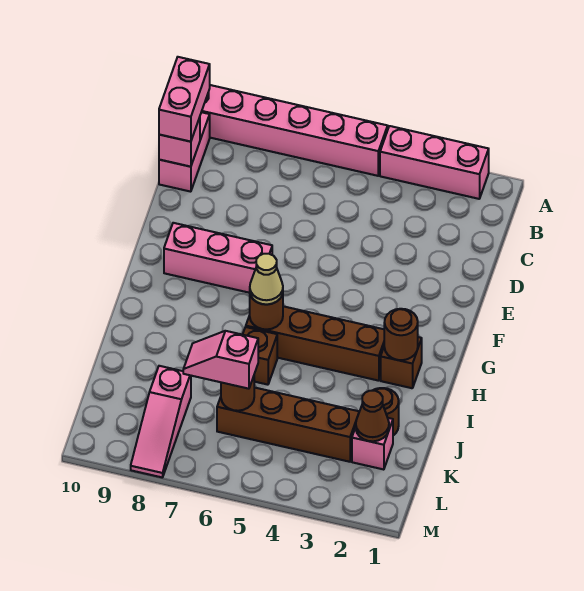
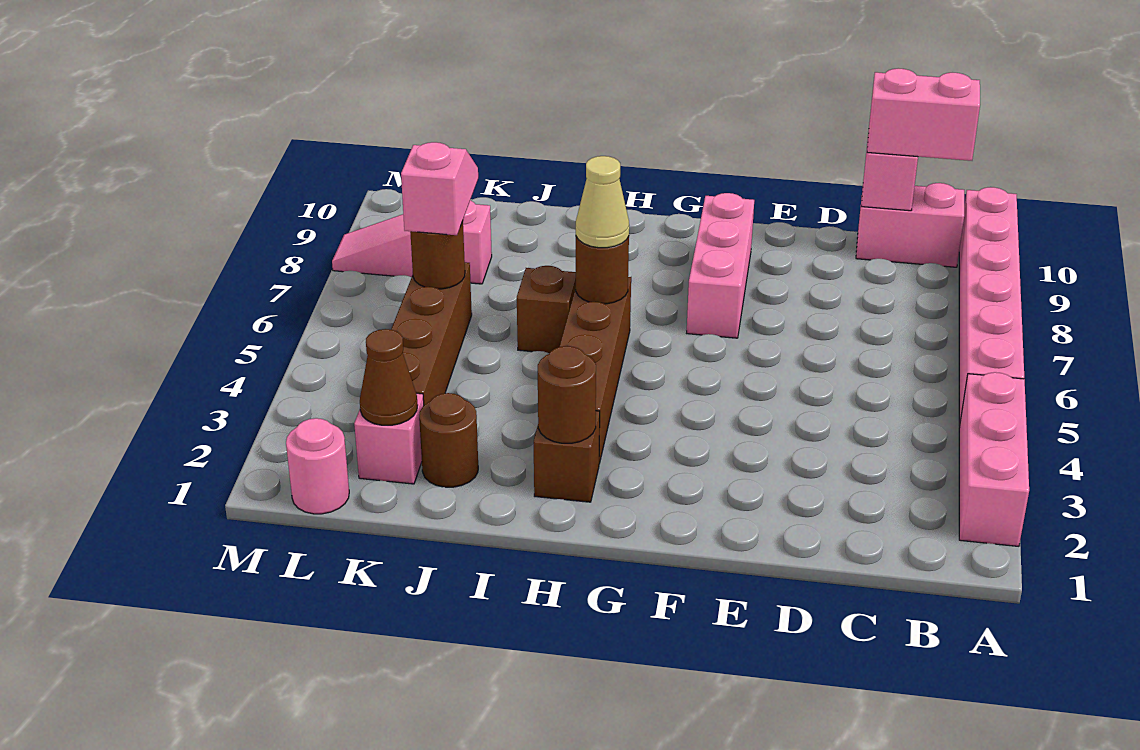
none -> pink round brick L1 level 1

